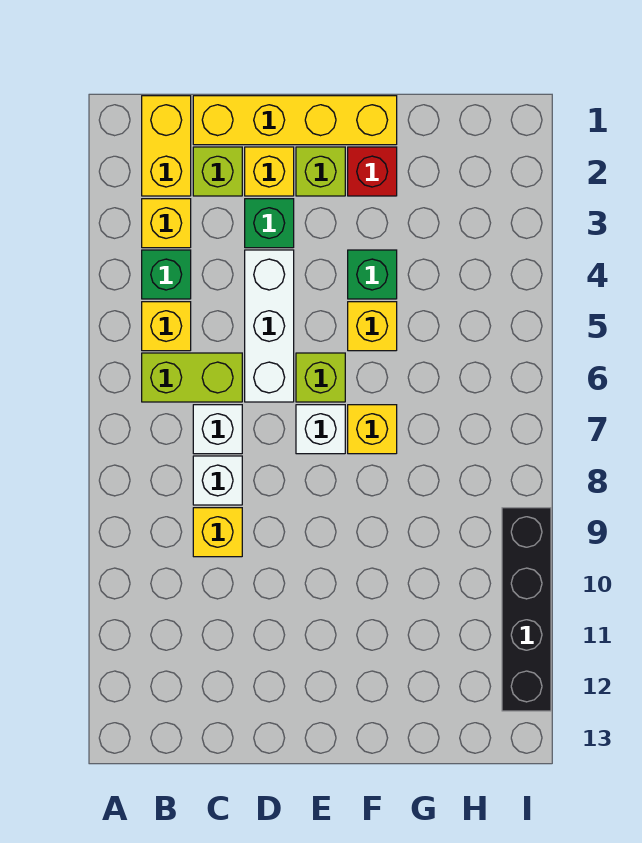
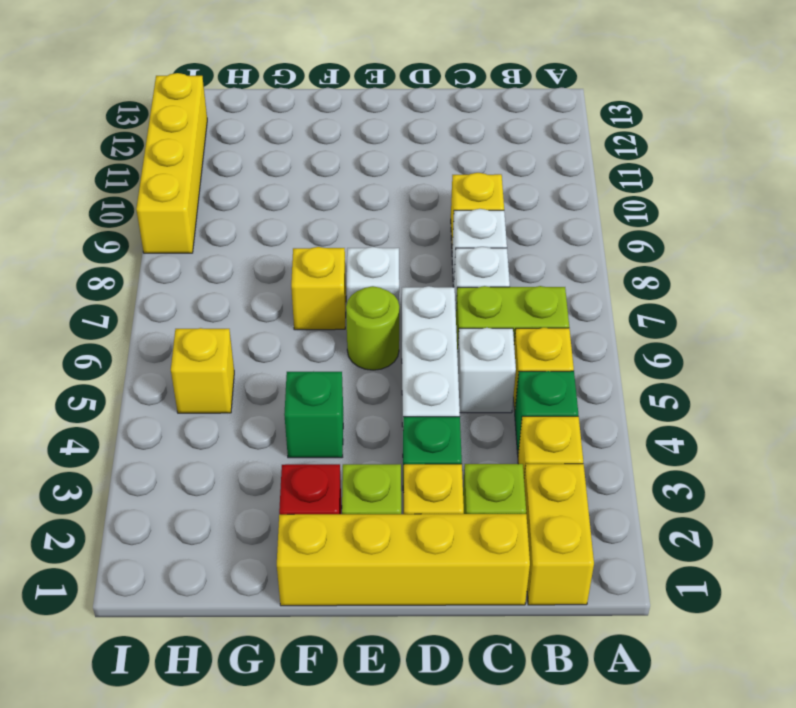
none -> white brick C5 level 1
lime brick E6 level 1 -> lime round brick E6 level 1
yellow brick F5 level 1 -> yellow brick H5 level 1
black brick I9:I12 level 1 -> yellow brick I9:I12 level 1

